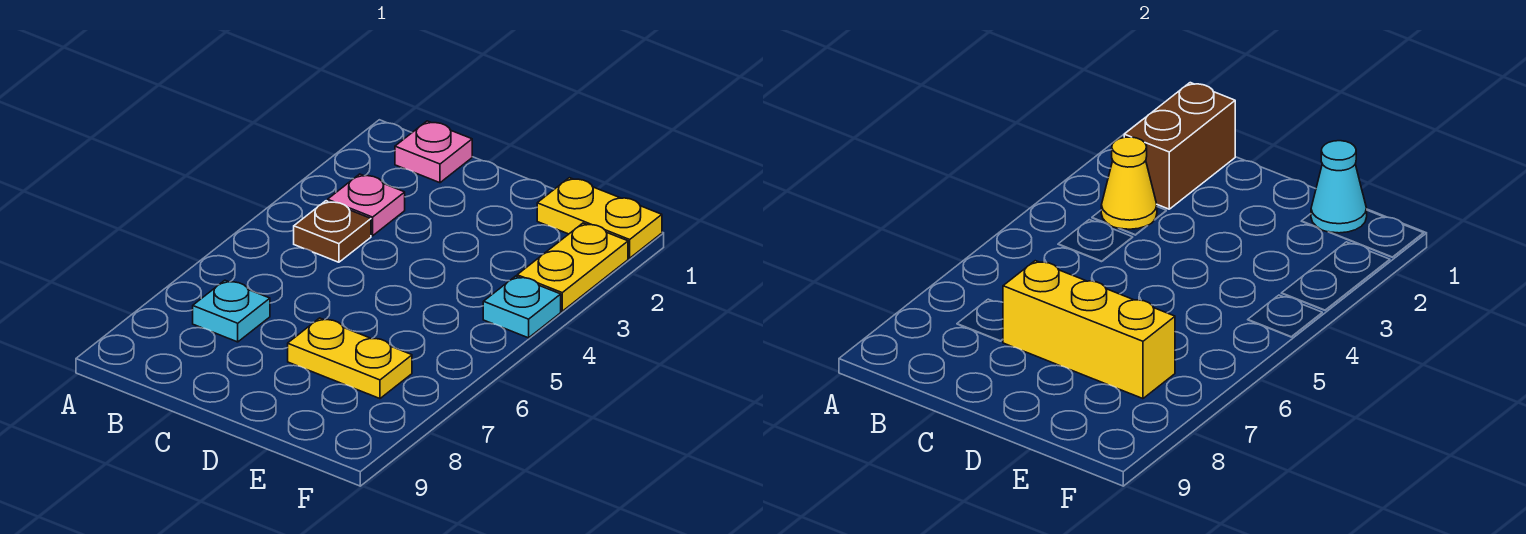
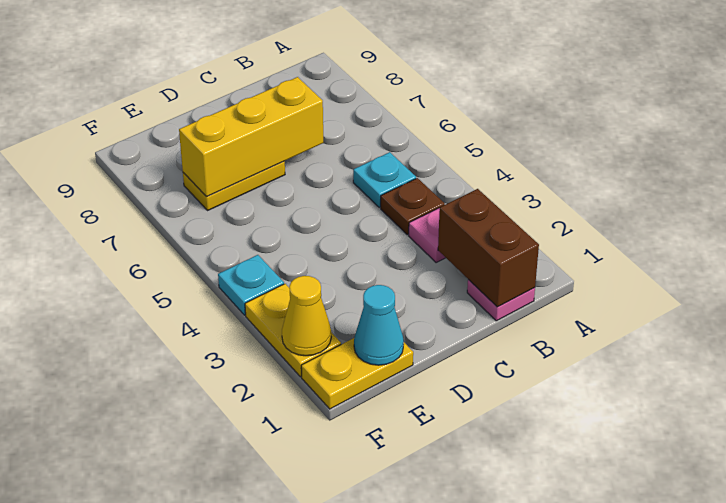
yellow cone B3 level 2 -> yellow cone F2 level 2
cyan plate B7 level 1 -> cyan plate B5 level 1

